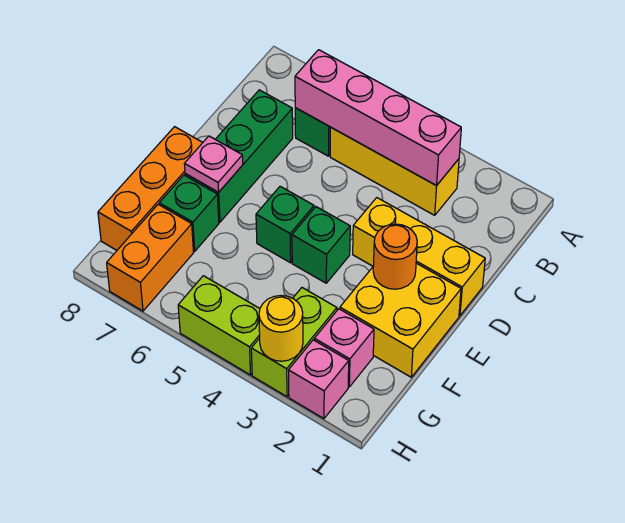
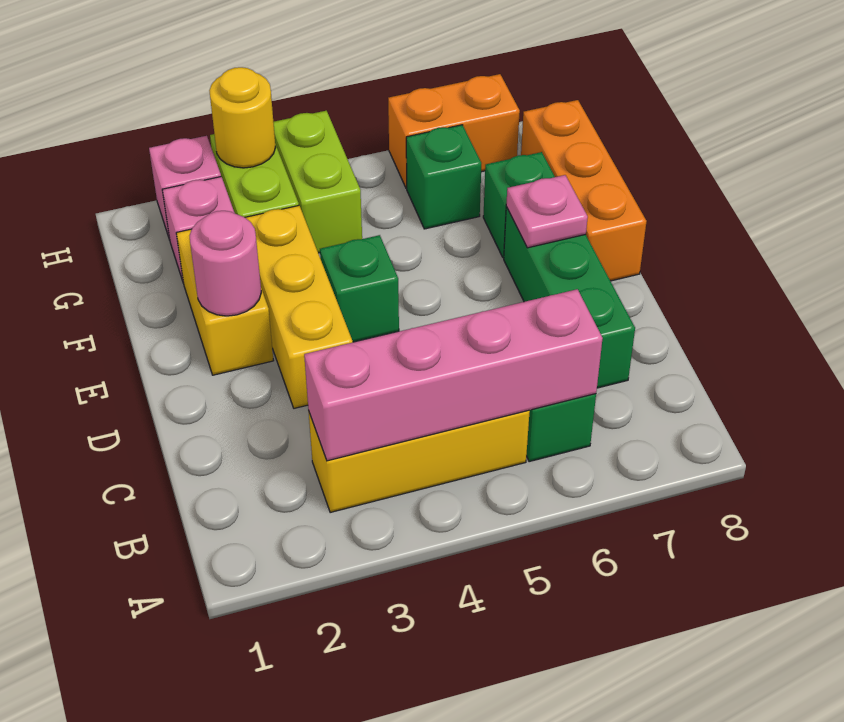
yellow brick D1:D3 level 1 -> yellow brick D3:F3 level 1
yellow brick E1:F2 level 1 -> yellow brick E2:F2 level 1
orange round brick E2 level 2 -> pink round brick E2 level 2
green brick E5 level 1 -> green brick G6 level 1
orange brick G7:H7 level 1 -> orange brick H6:H7 level 1
lime brick H4:H5 level 1 -> lime brick G4:H4 level 1

